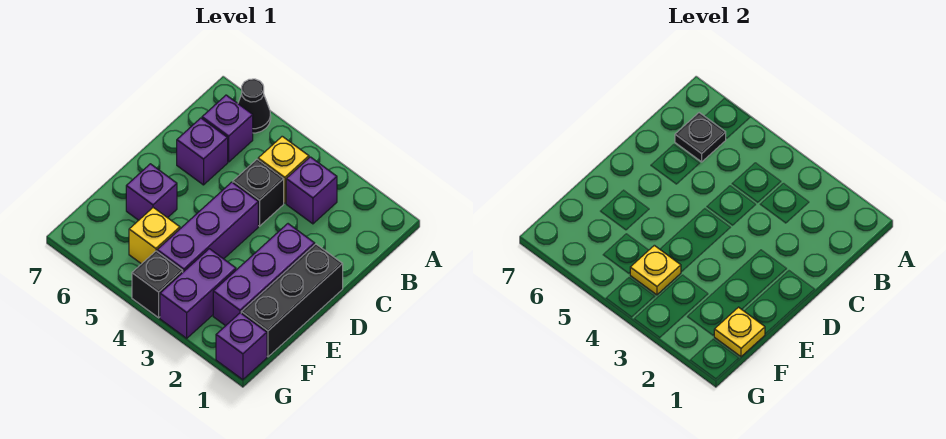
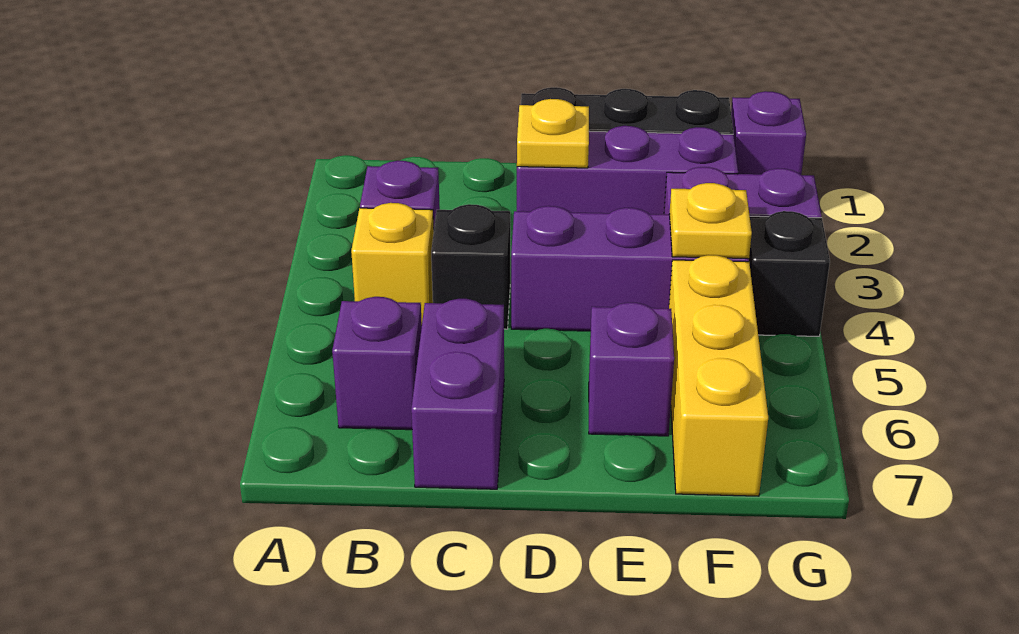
black cone A6 level 1 -> none
black plate B6 level 2 -> none
purple brick C6 level 1 -> purple brick C6:C7 level 1
yellow plate F1 level 2 -> yellow plate D2 level 2
yellow brick F5 level 1 -> yellow brick F5:F7 level 1

